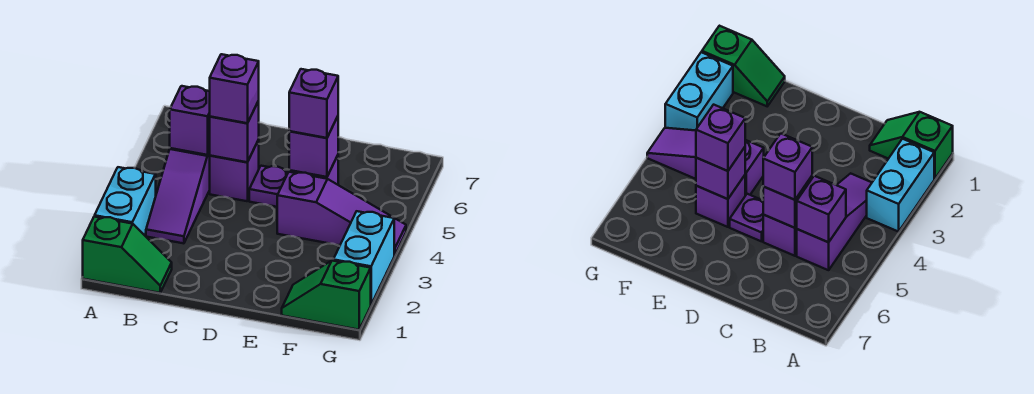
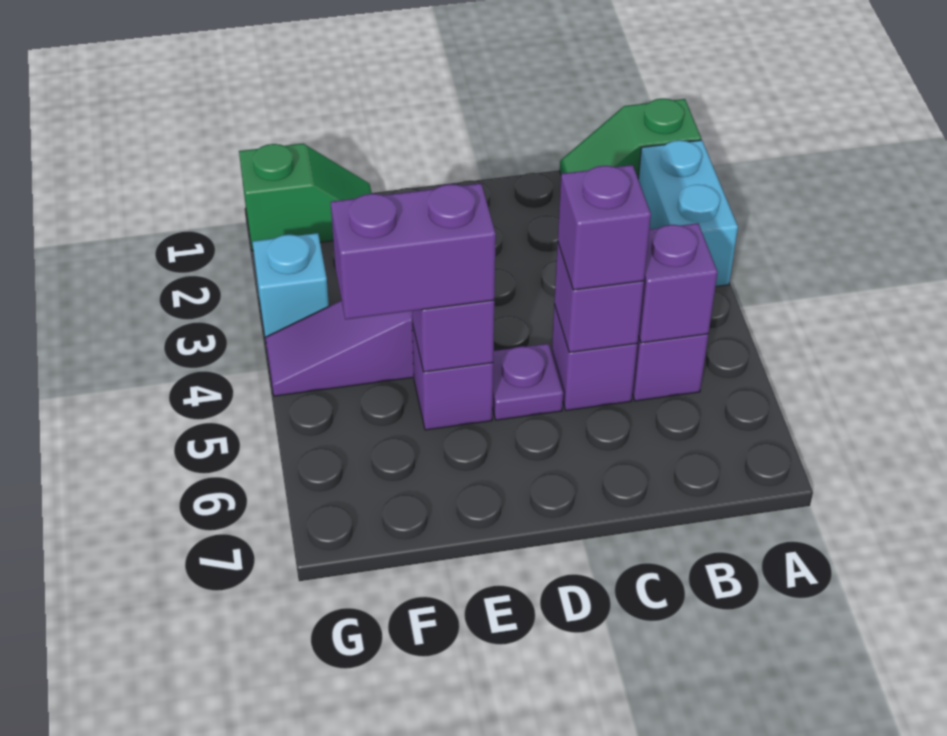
purple brick E5 level 3 -> purple brick E5:F5 level 3
cyan brick G2:G3 level 1 -> cyan brick G3 level 1

